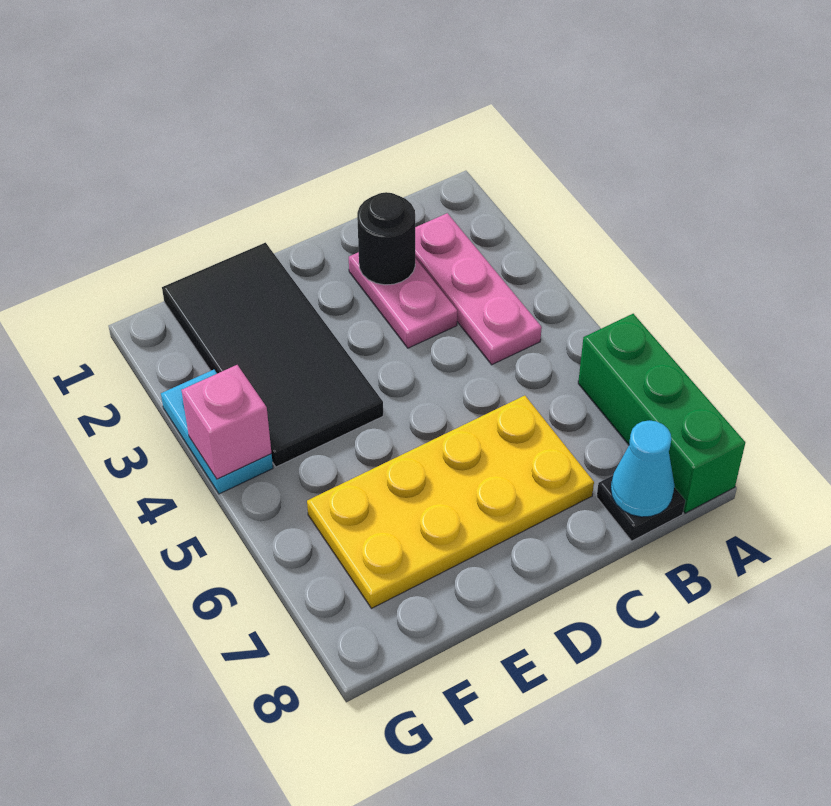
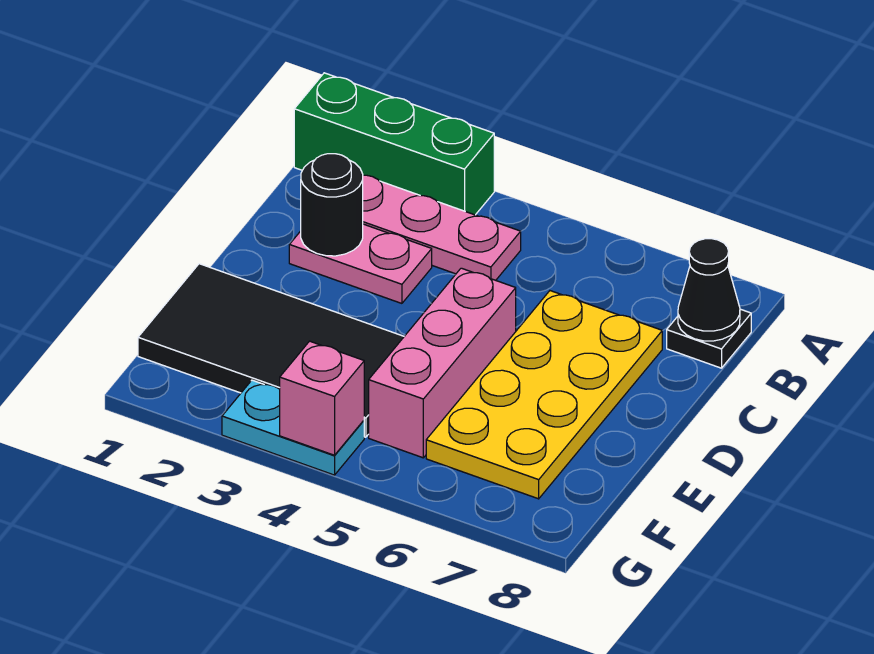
green brick A6:A8 level 1 -> green brick A1:A3 level 1
cyan cone B8 level 2 -> black cone B8 level 2
none -> pink brick D5:F5 level 1

